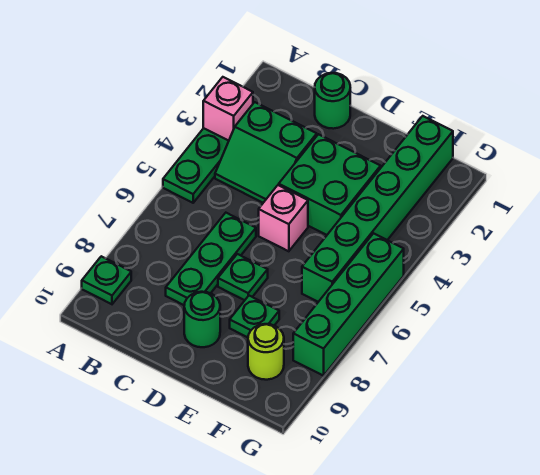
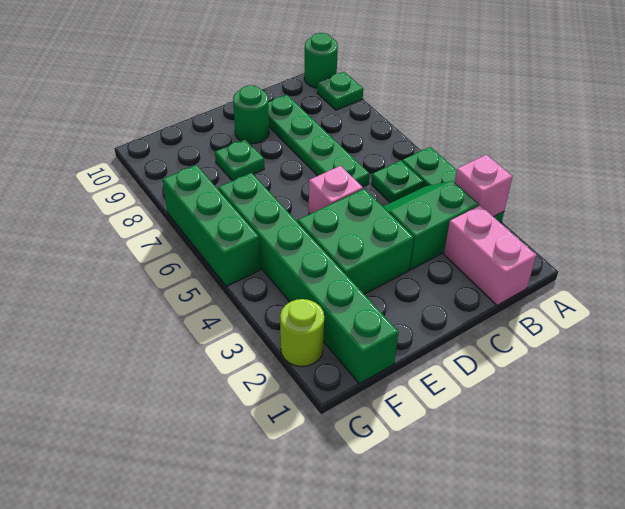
none -> pink brick B1:B2 level 1
green round brick C1 level 1 -> green round brick A10 level 1
green plate C6:C8 level 1 -> green plate C6:C9 level 1
green plate D7 level 1 -> green plate B5 level 1
lime round brick F9 level 1 -> lime round brick G2 level 1
green brick G5:G8 level 1 -> green brick G5:G7 level 1

